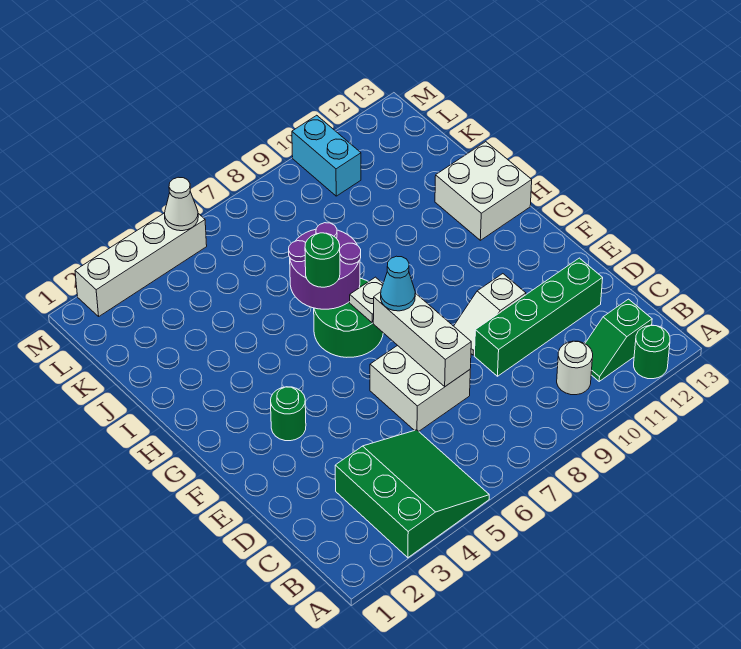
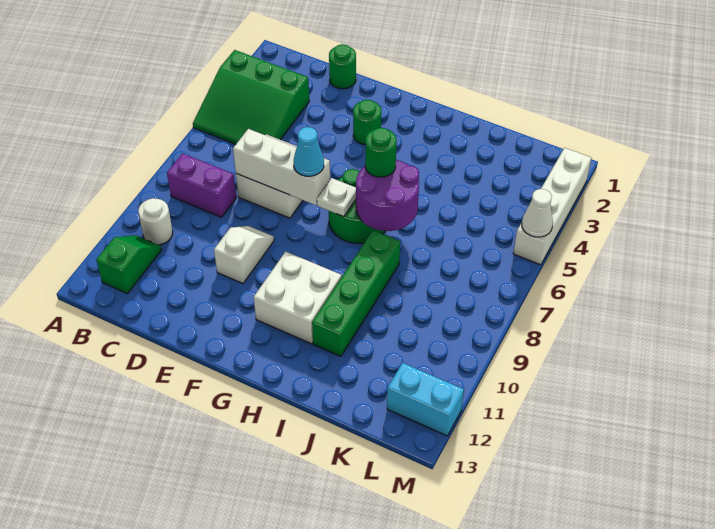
green round brick A12 level 1 -> green round brick D1 level 1
none -> purple brick B8:C8 level 1
green brick D9:D12 level 1 -> green brick I8:I11 level 1
white brick H12:I13 level 1 -> white brick G10:H11 level 1
cyan brick L10:M10 level 1 -> cyan brick L12:M12 level 1

